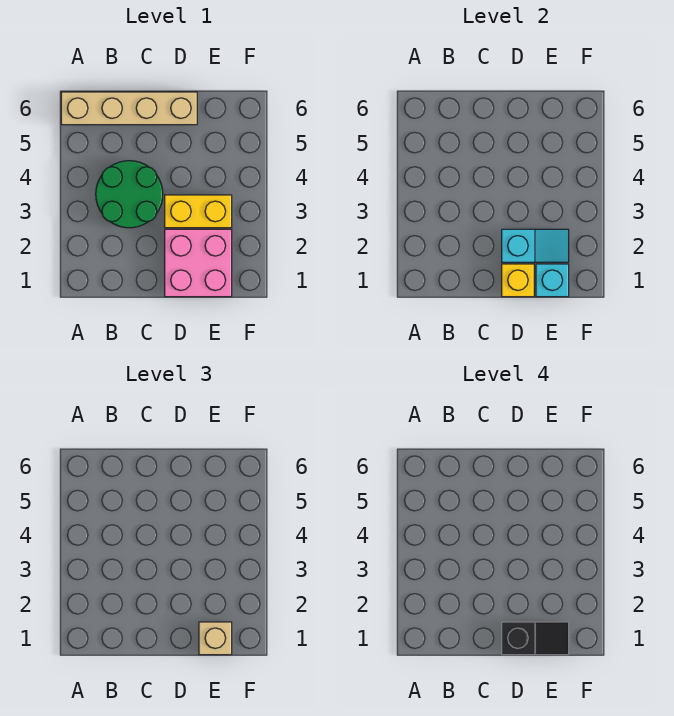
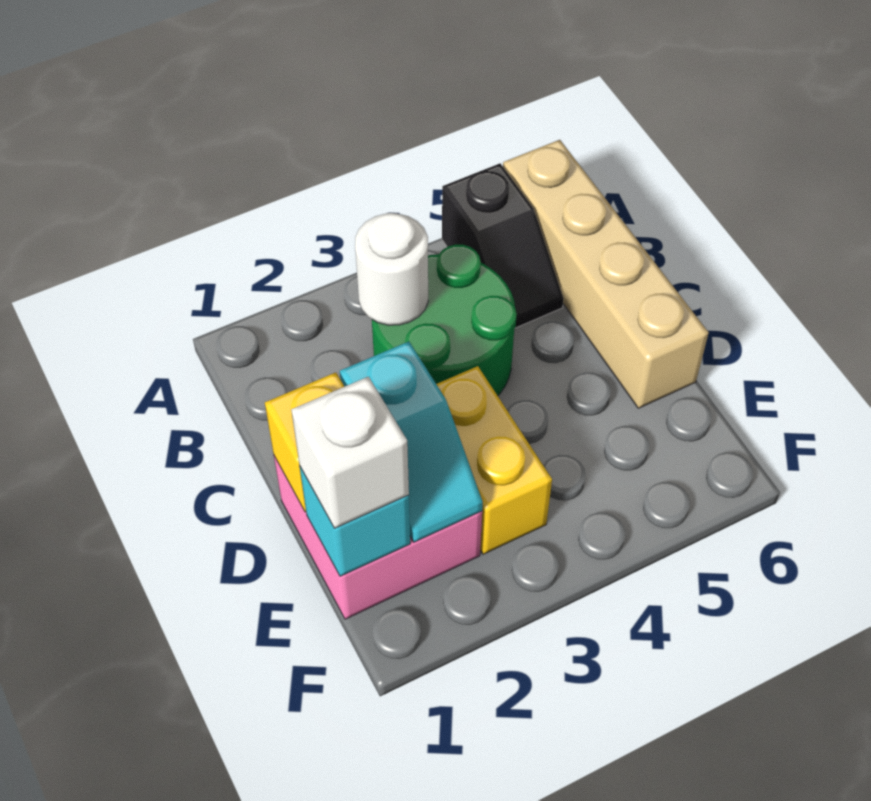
none -> white round brick B3 level 2
black slope D1:E1 level 4 top D -> black slope A5:B5 level 1 top A
tan brick E1 level 3 -> white brick E1 level 3

